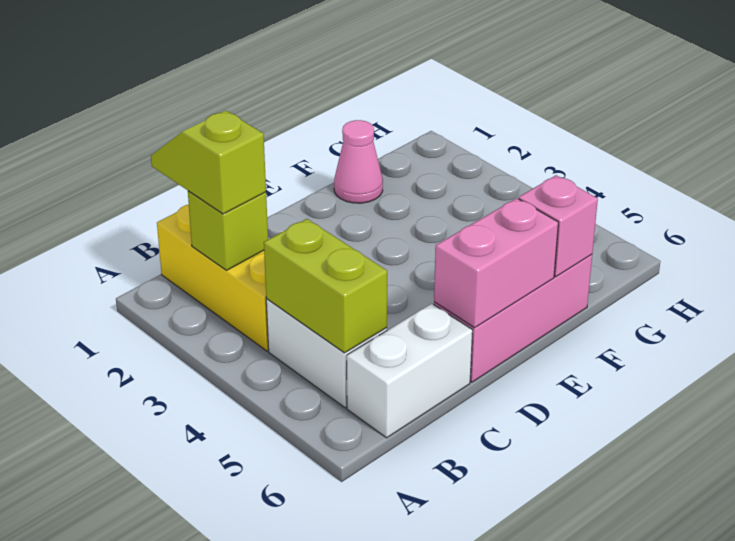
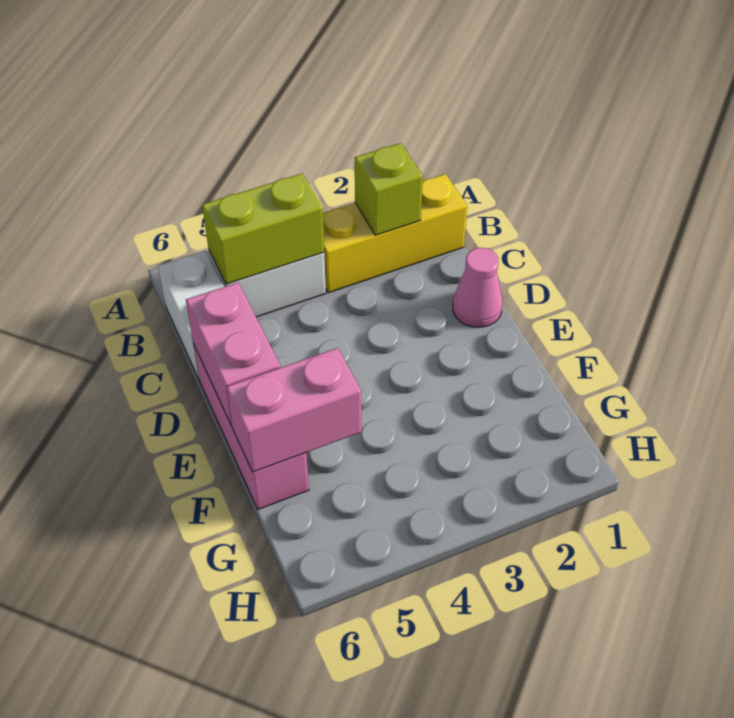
lime slope B1:B2 level 3 top 2 -> none
pink cone F1 level 1 -> pink cone D1 level 1
pink brick F6 level 2 -> pink brick F5:F6 level 2

